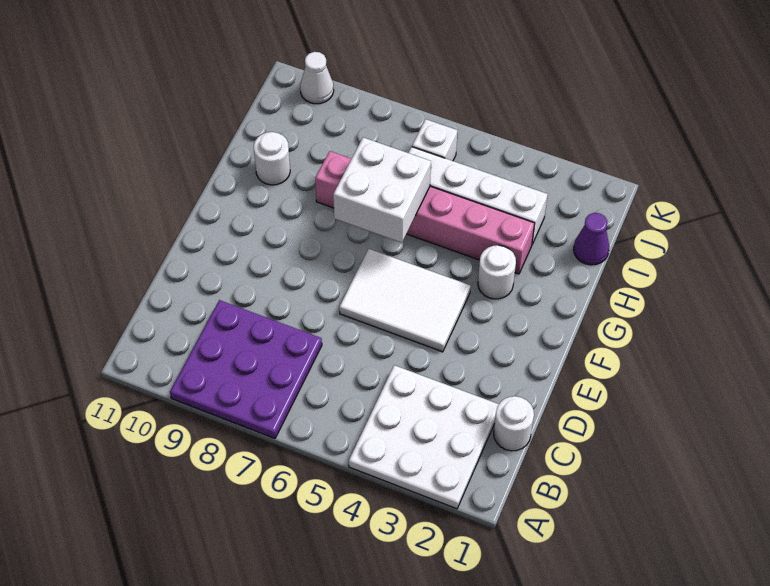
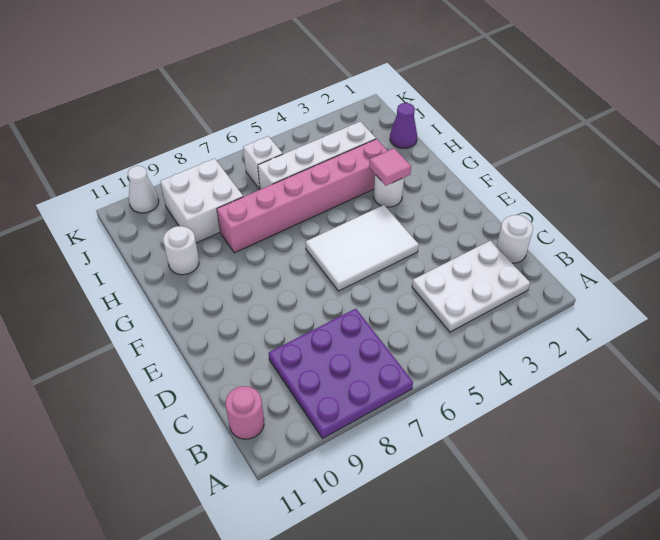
white plate A2:C4 level 1 -> white plate B2:C4 level 1
none -> pink round brick B11 level 1
none -> pink tile G3 level 2
white brick G6:H7 level 2 -> white brick I8:J9 level 1

